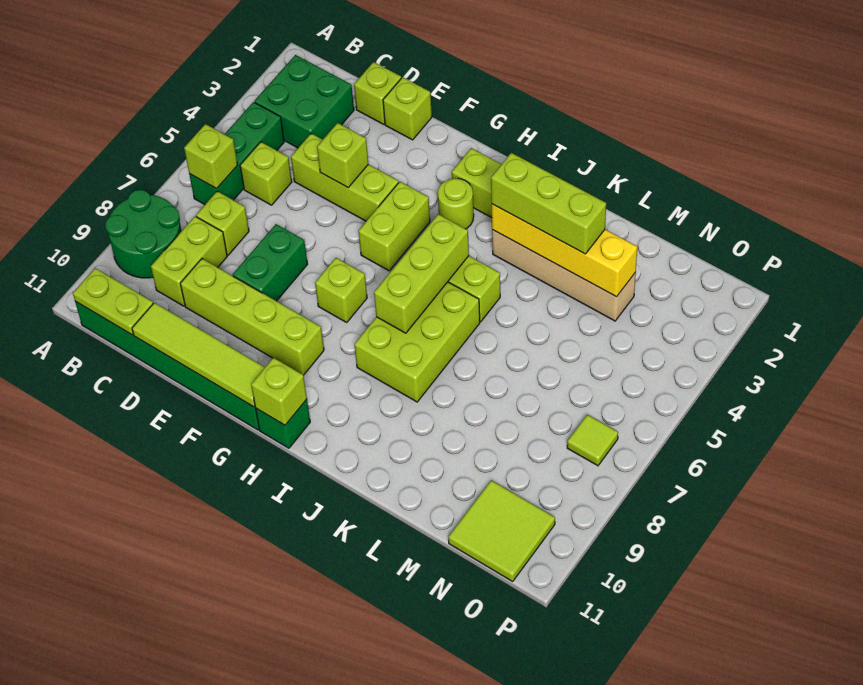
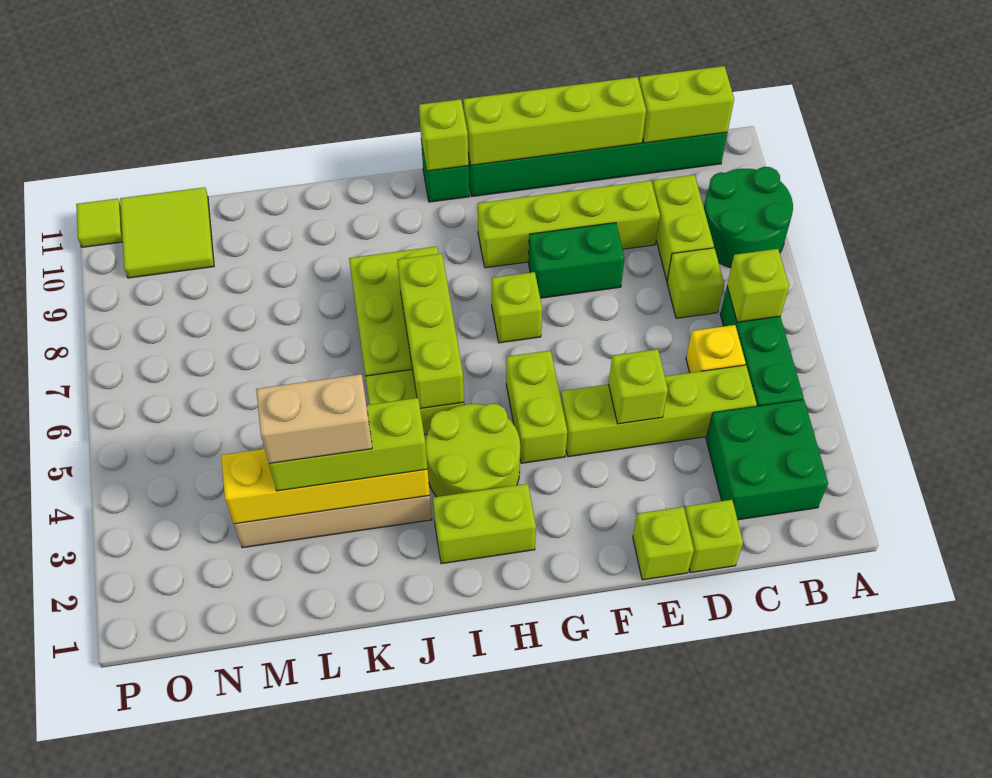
lime plate B11:C11 level 2 -> lime brick B11:C11 level 2
lime brick C5 level 1 -> yellow brick C5 level 1
lime brick D4:F4 level 1 -> lime brick C4:F4 level 1
lime tile D11:G11 level 2 -> lime brick D11:G11 level 2
green brick E7:E8 level 1 -> green brick E8:F8 level 1
lime round brick H3 level 1 -> lime round brick H3:I4 level 1
none -> tan brick K3:L3 level 4
lime tile O7 level 1 -> lime tile P11 level 1

